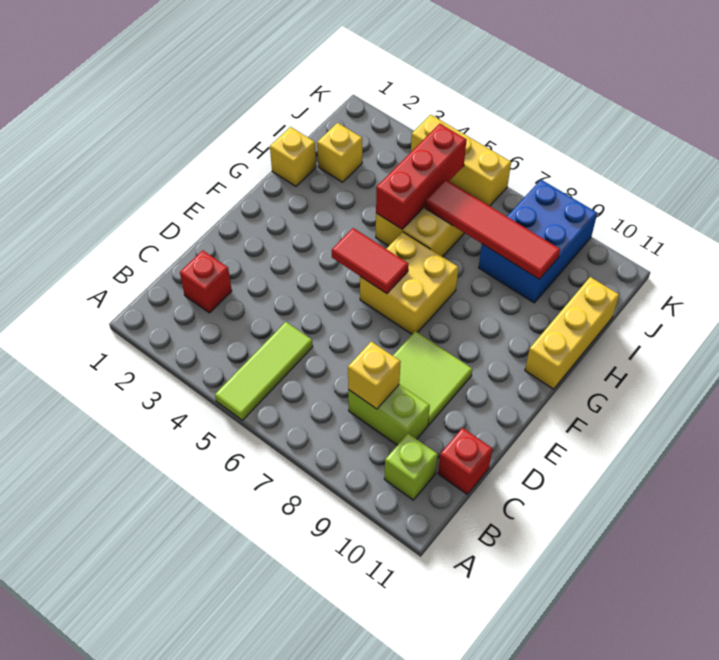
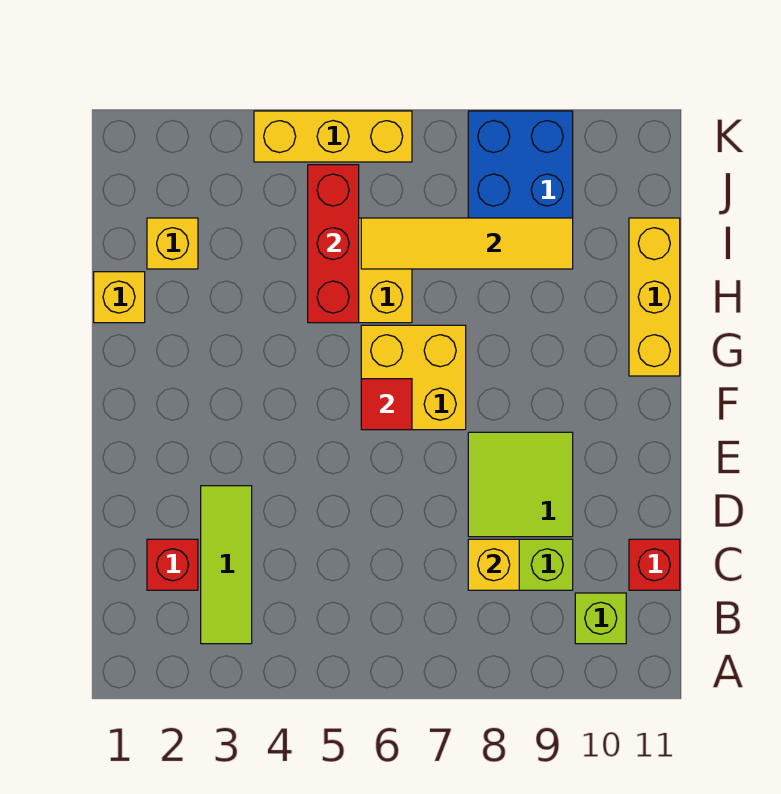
lime tile A5:C5 level 1 -> lime tile B3:D3 level 1
red tile F5:F6 level 2 -> red tile F6 level 2
red tile I6:I9 level 2 -> yellow tile I6:I9 level 2

